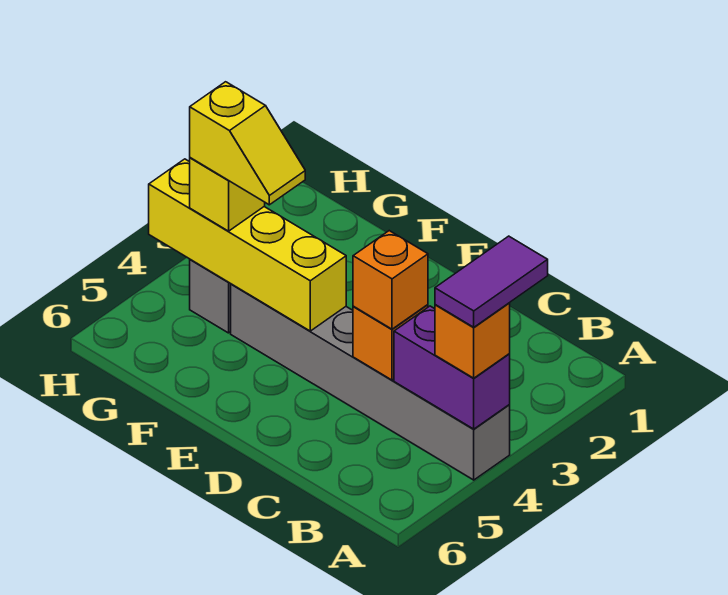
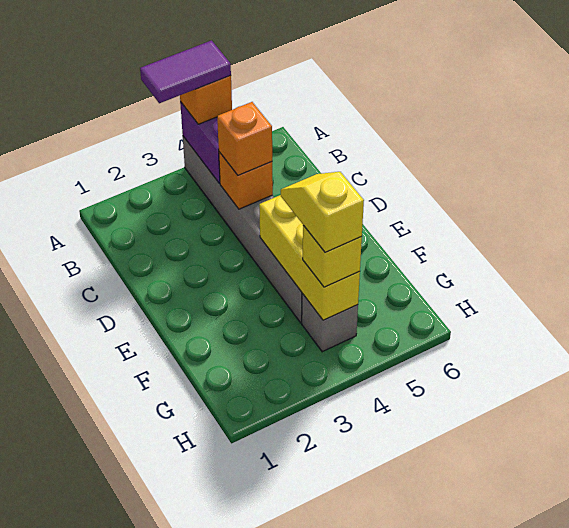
yellow brick E4:H4 level 2 -> yellow brick E4:G4 level 2

